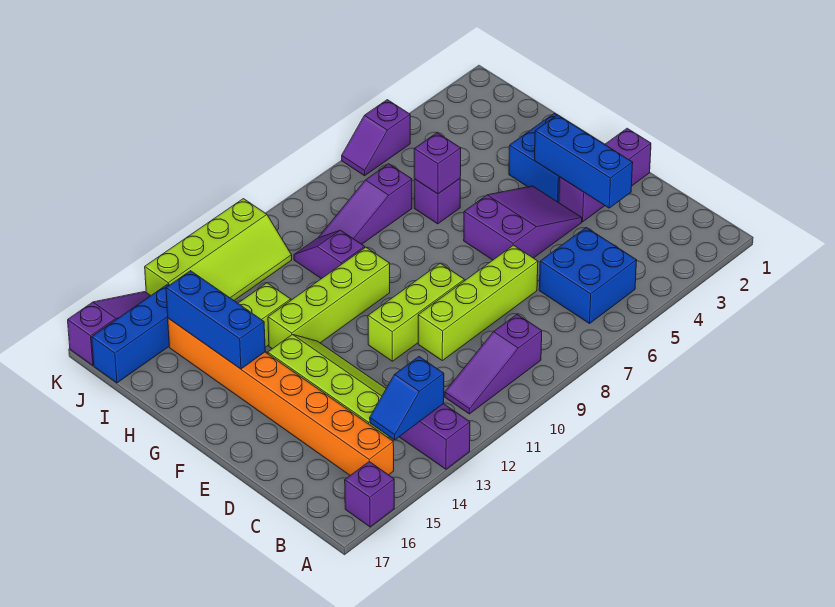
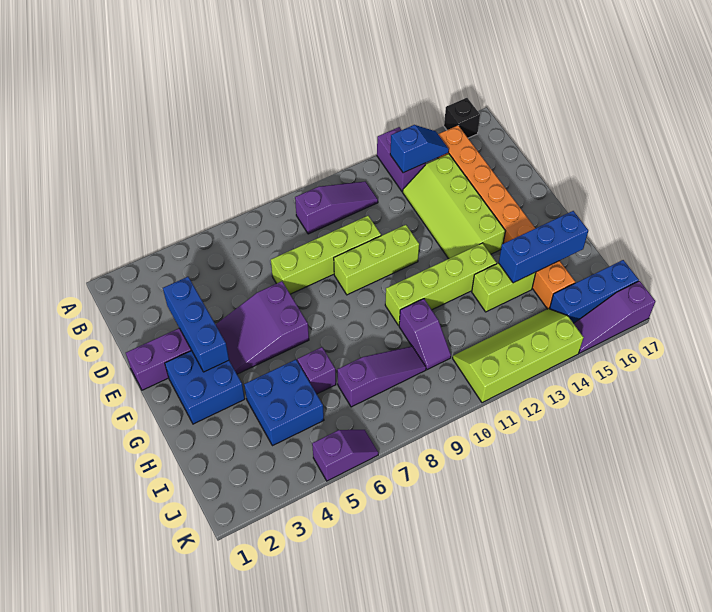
purple brick A16 level 1 -> black brick A16 level 1
blue brick B5:C6 level 1 -> blue brick H4:I5 level 1
blue brick G15:I15 level 2 -> blue brick H14:H16 level 2
purple brick H6 level 2 -> none

